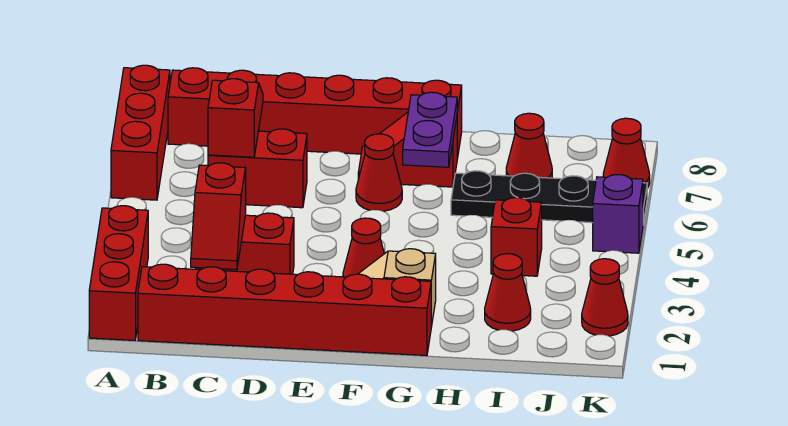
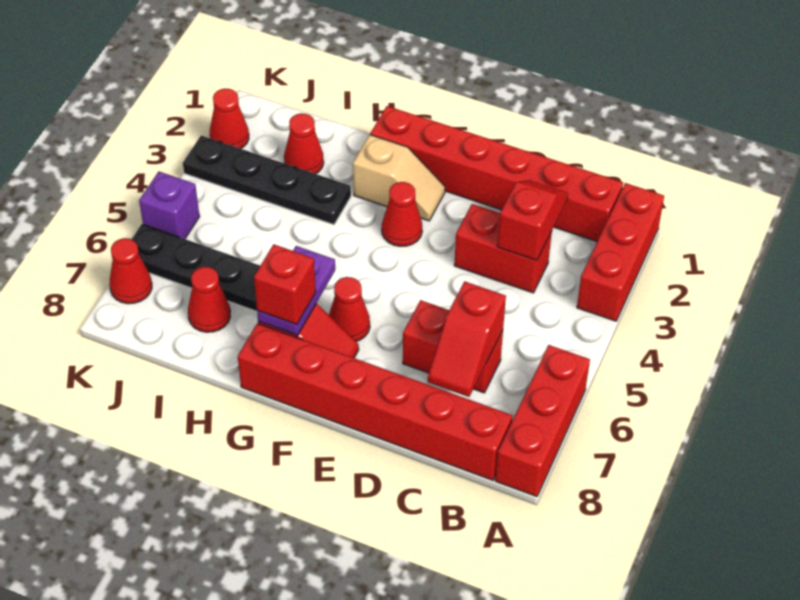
none -> black plate H3:K3 level 1
red brick I4 level 1 -> red brick G7 level 3

